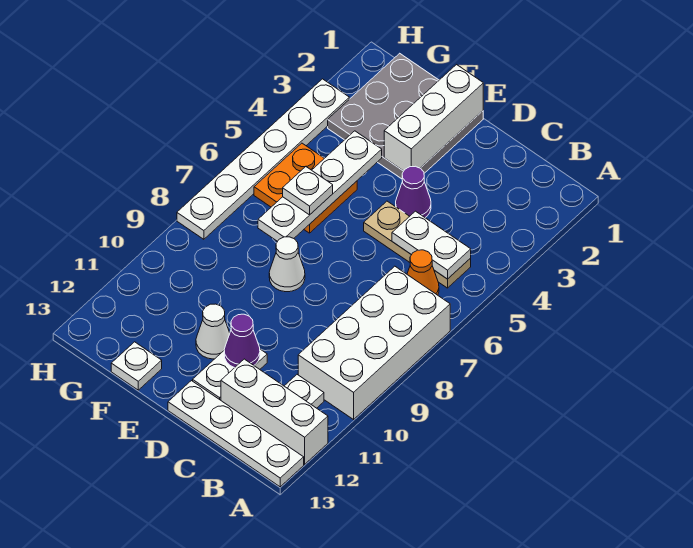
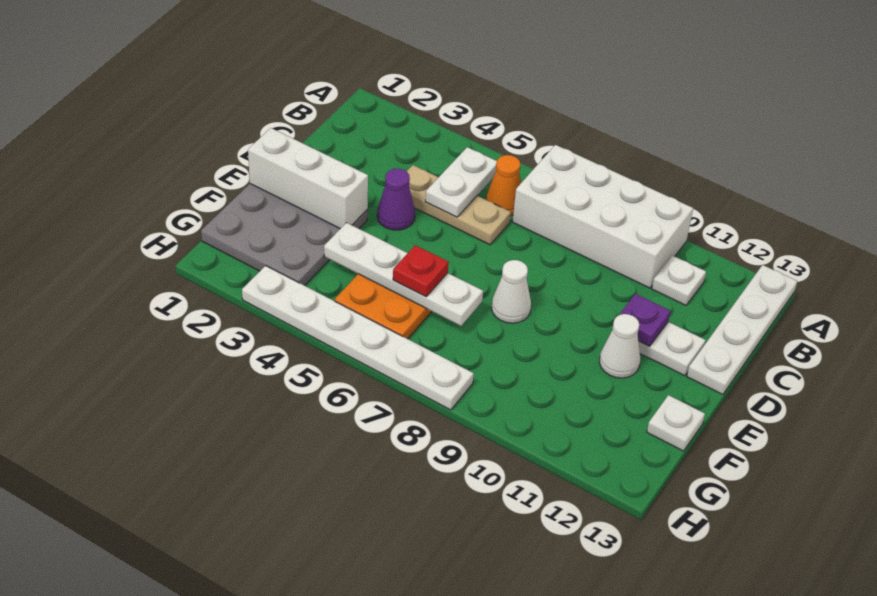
white brick A12:C12 level 1 -> none
tan plate B5:D5 level 1 -> tan plate C4:C6 level 1
purple cone D11 level 2 -> purple plate D11 level 2
white plate F6 level 3 -> red plate F6 level 3

